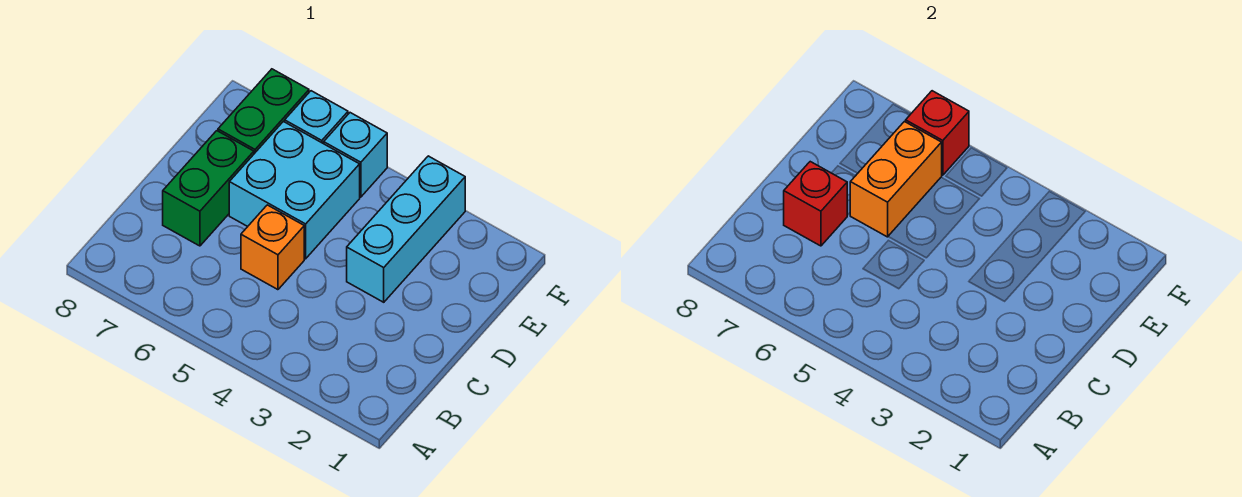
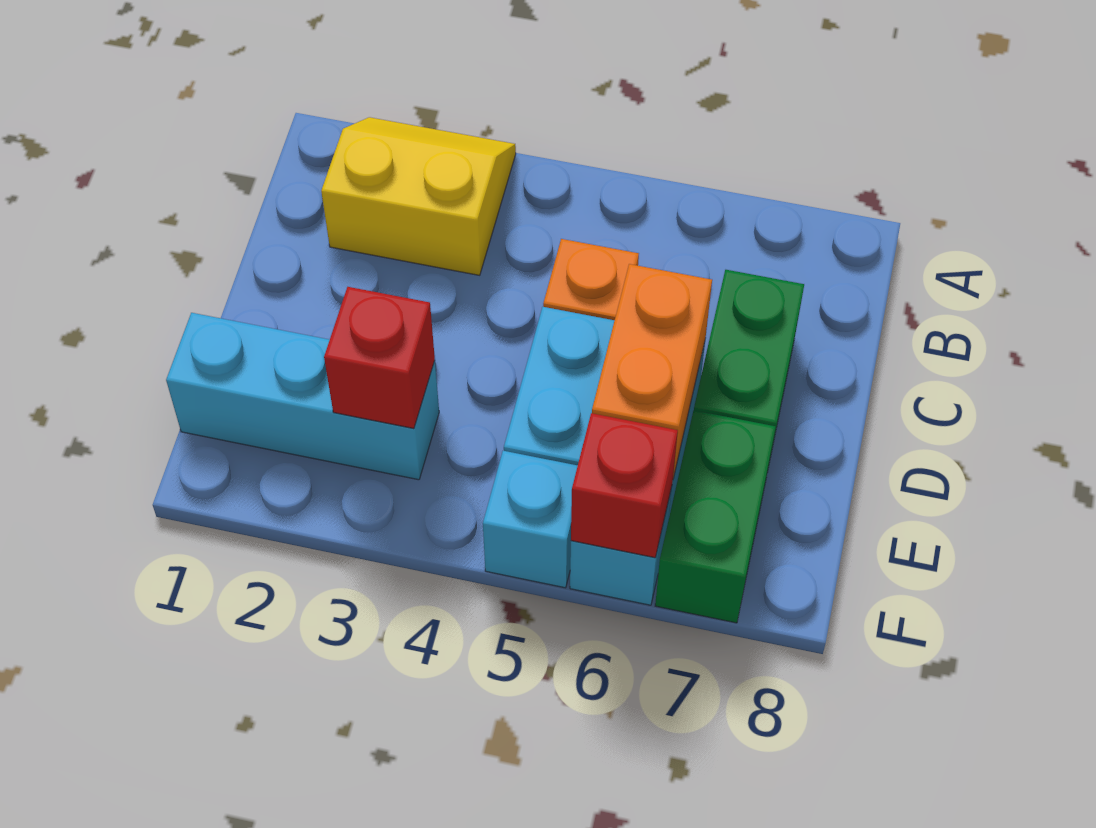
none -> yellow slope A2:B3 level 1 top B
red brick C7 level 2 -> red brick E3 level 2
cyan brick D3:F3 level 1 -> cyan brick E1:E3 level 1

